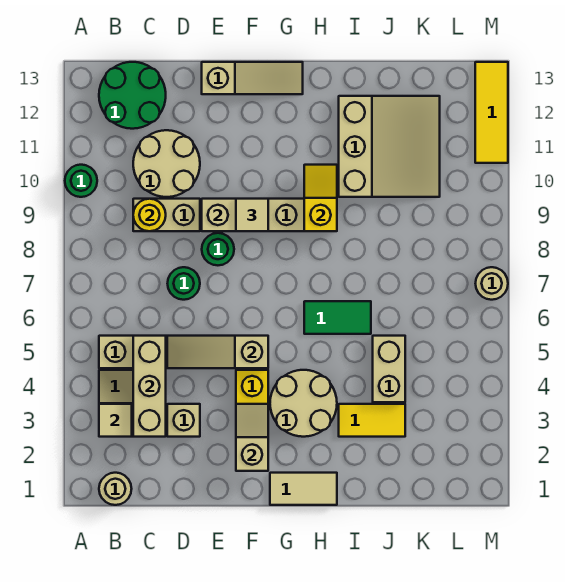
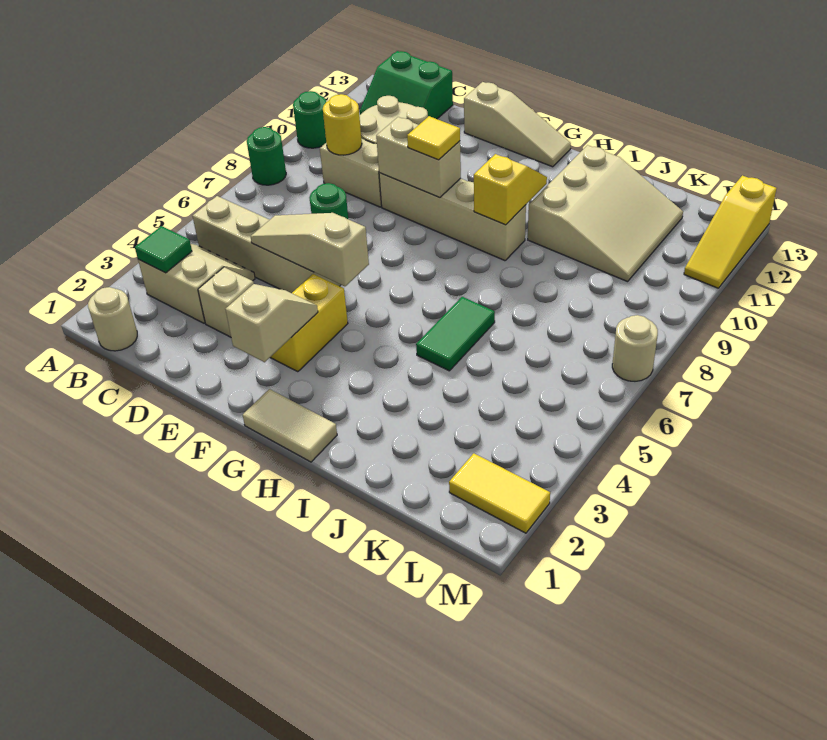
tan tile B3 level 2 -> green tile B3 level 2
green round brick B12:C13 level 1 -> green slope B12:C13 level 1 top 13
tan brick C3:C5 level 2 -> none
green round brick E8 level 1 -> green round brick A8 level 1
tan tile F9 level 3 -> yellow tile F9 level 3
tan round brick G3:H4 level 1 -> none
green tile H6:I6 level 1 -> green tile I5:I6 level 1
yellow tile I3:J3 level 1 -> yellow tile L2:M2 level 1
tan brick J4:J5 level 1 -> none
yellow tile M11:M13 level 1 -> yellow slope M11:M13 level 1 top 13

